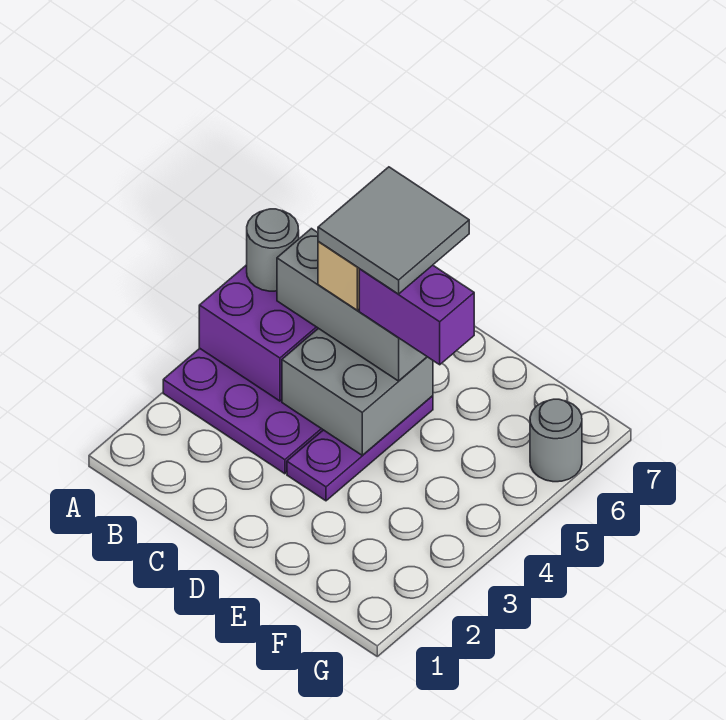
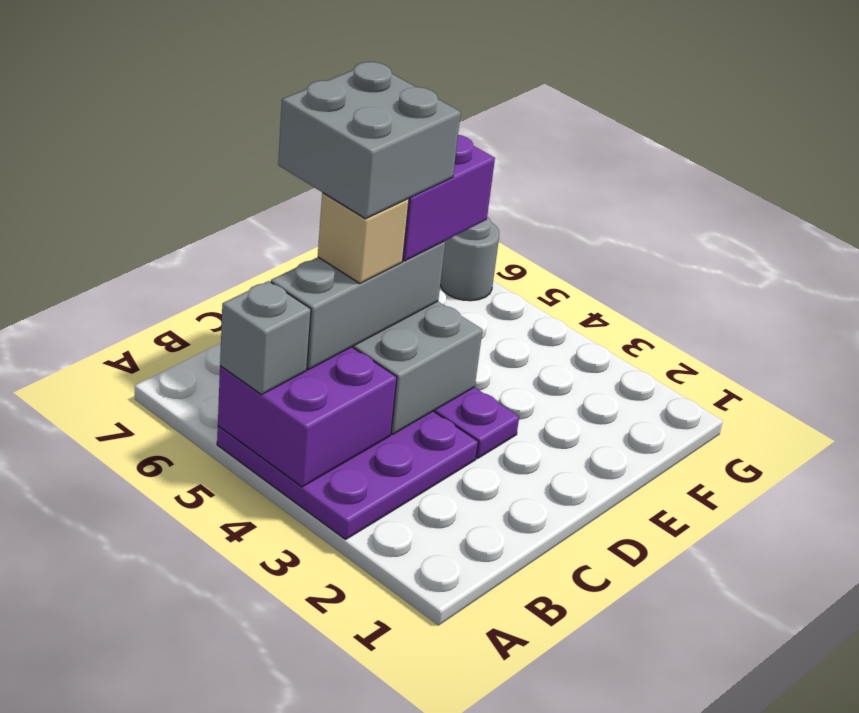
grey round brick A5 level 3 -> grey brick A5 level 3
grey tile C5:D6 level 5 -> grey brick C5:D6 level 5

